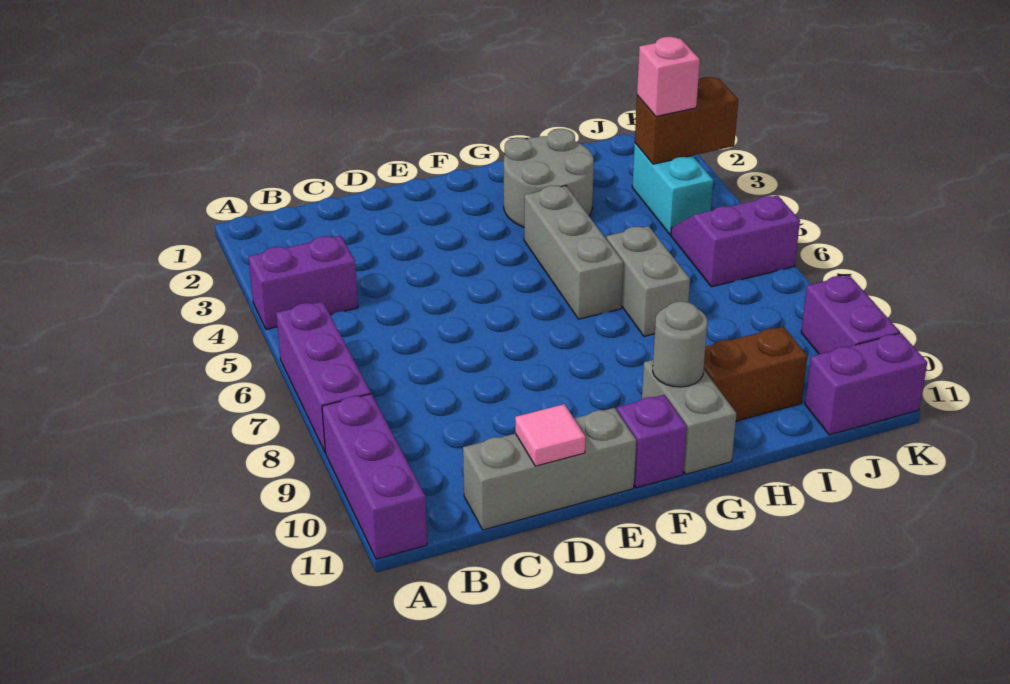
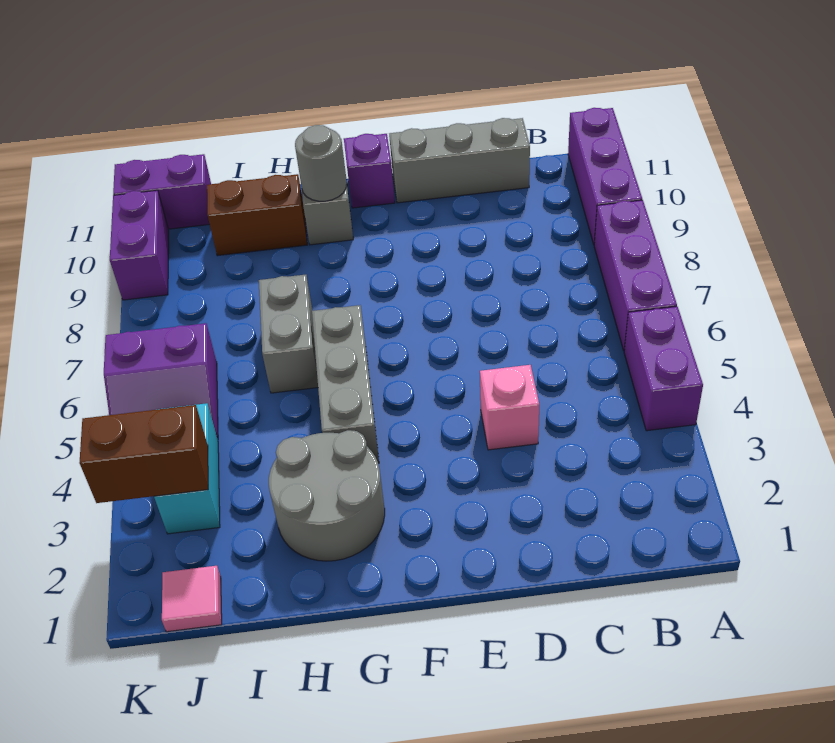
purple brick A4:B4 level 1 -> purple brick A4:A5 level 1
pink tile D11 level 2 -> pink tile J1 level 1
pink brick J3 level 3 -> pink brick D4 level 1

